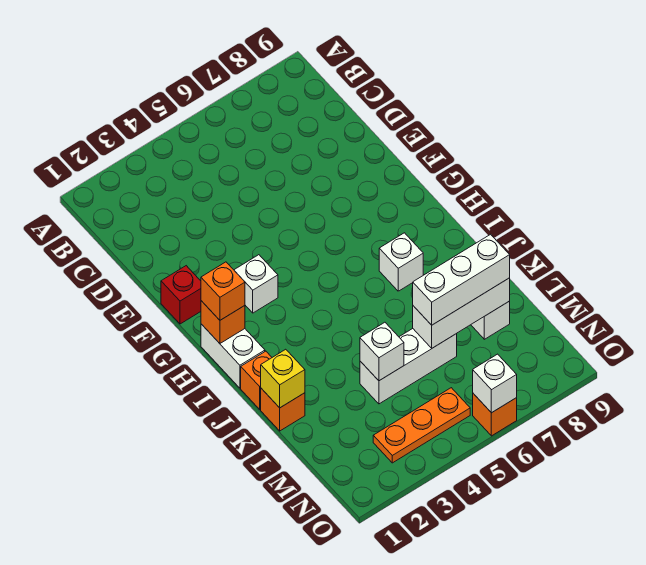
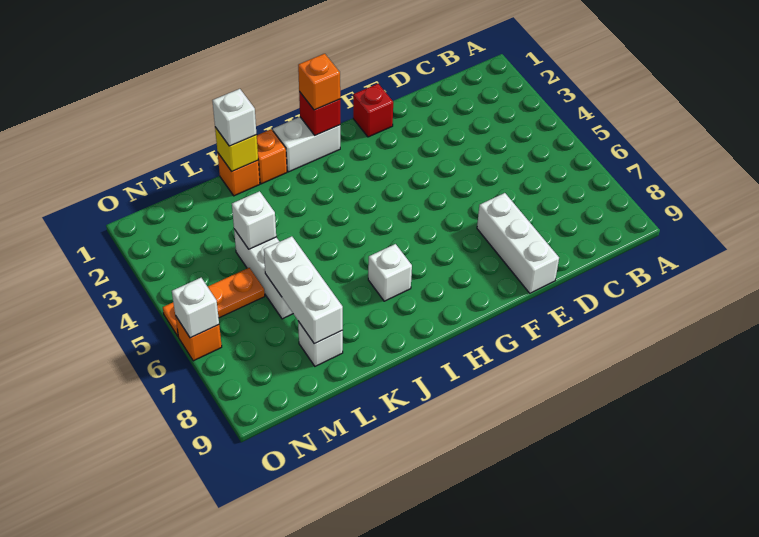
white brick G3 level 1 -> white brick K1 level 3
orange brick H1 level 2 -> red brick H1 level 2
white brick L6:L8 level 3 -> white brick E7:E9 level 1
orange plate N3:N5 level 1 -> orange plate M5:O5 level 1

